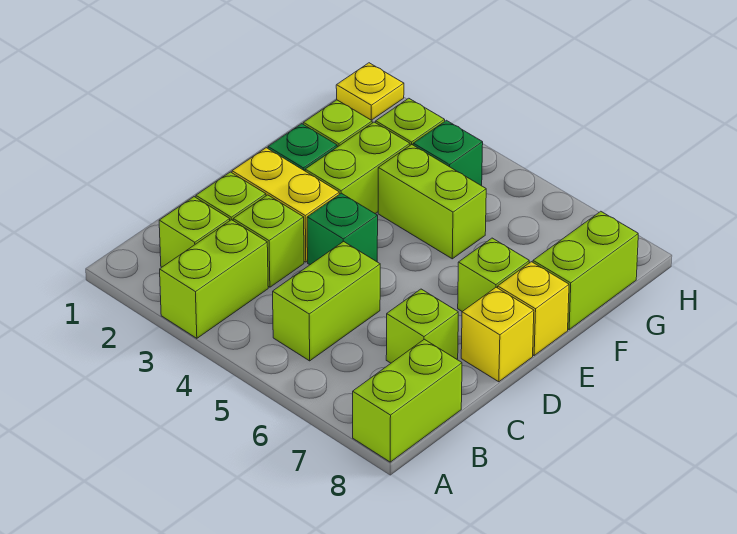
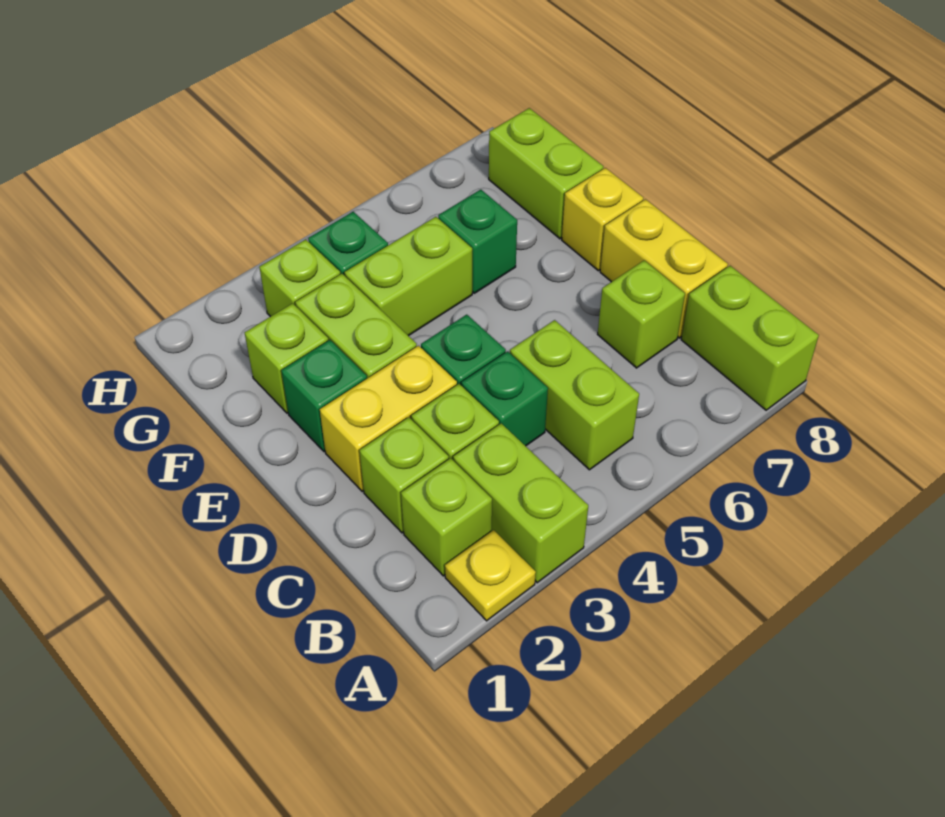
none -> green brick C4 level 1
yellow brick D8 level 1 -> yellow brick C8:D8 level 1
lime brick E7 level 1 -> none
none -> green brick F6 level 1
yellow plate H1 level 1 -> yellow plate A2 level 1

